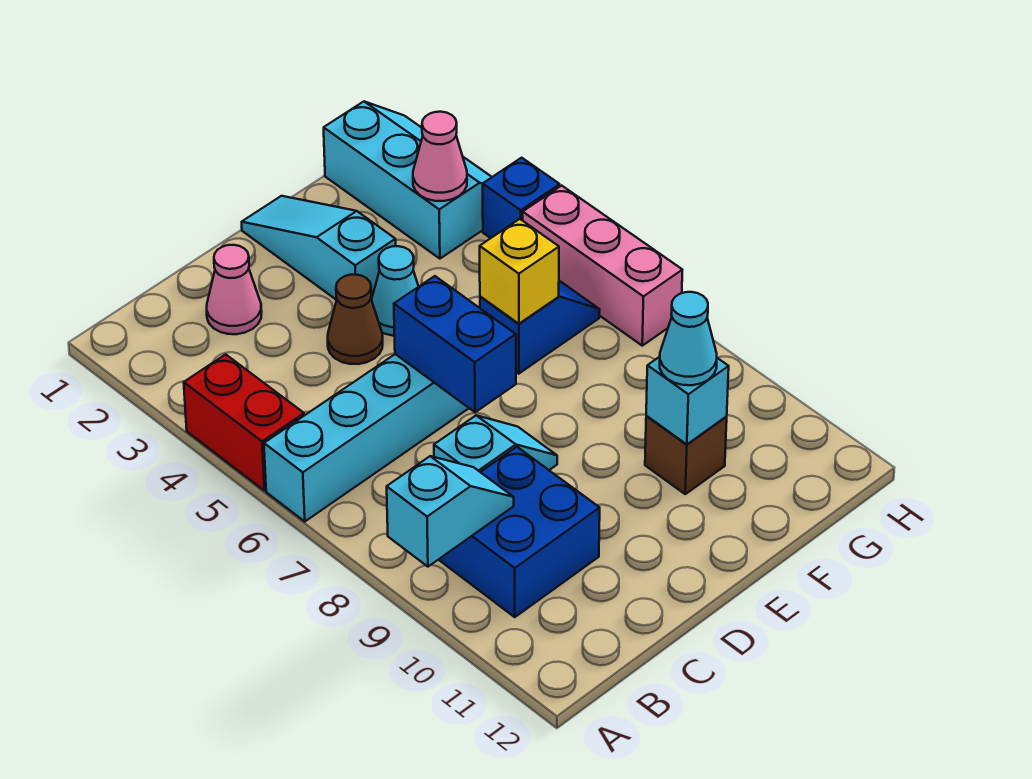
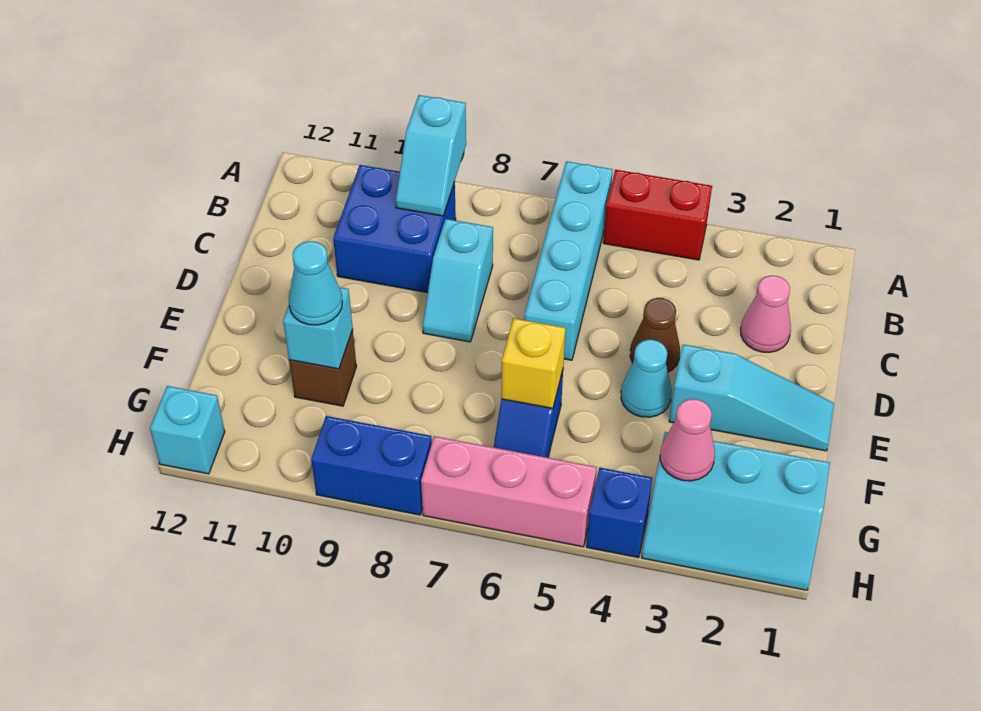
blue brick D6:D7 level 2 -> blue brick H8:H9 level 1
none -> cyan brick H12 level 1

